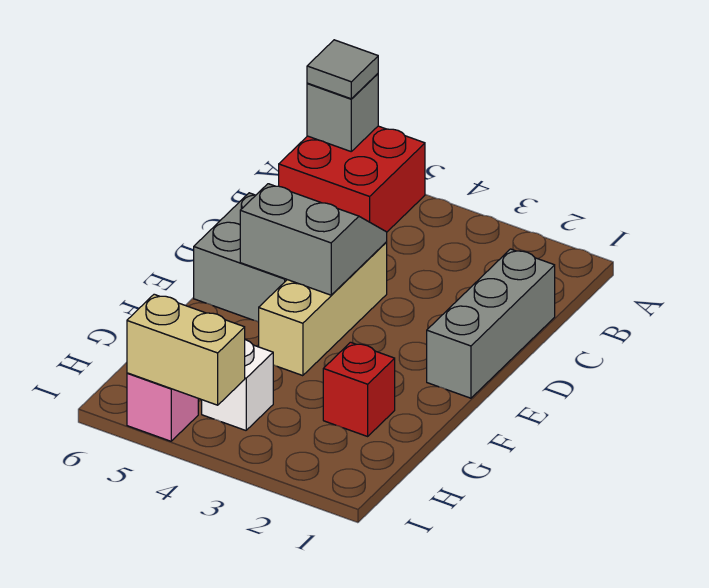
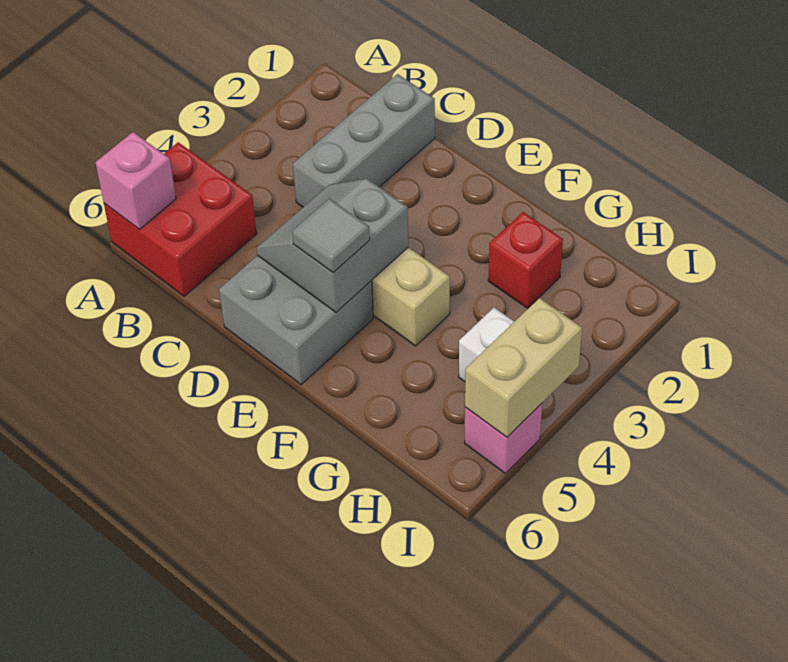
grey brick A6 level 2 -> pink brick A6 level 2
grey tile A6 level 3 -> grey tile E5 level 3
grey brick C1:E1 level 1 -> grey brick C1:C3 level 1

